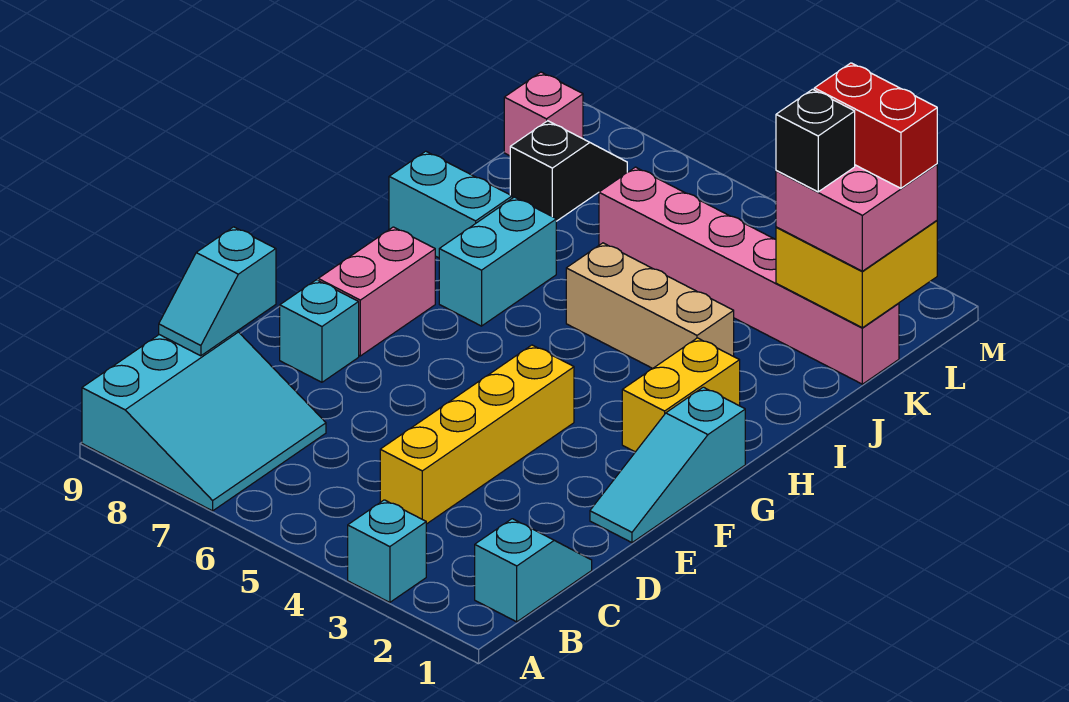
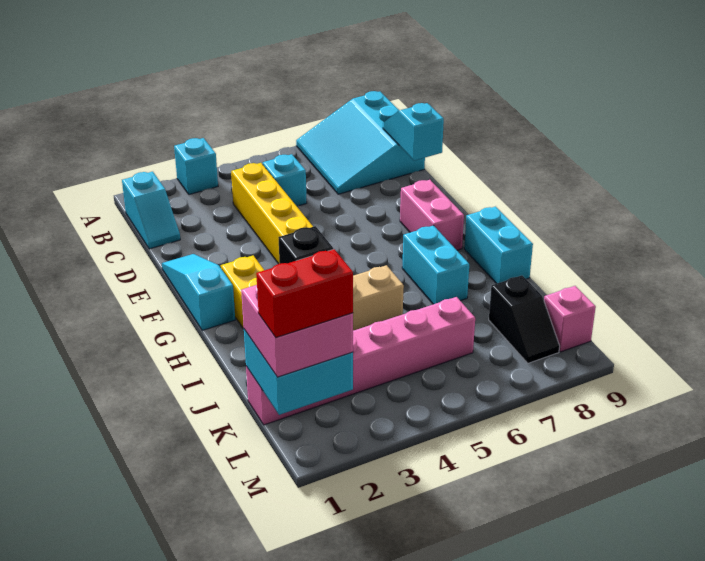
cyan brick E8 level 1 -> cyan brick C5 level 1
cyan brick I8:I9 level 1 -> cyan brick H9:I9 level 1
yellow brick K1:L2 level 2 -> cyan brick K1:L2 level 2

